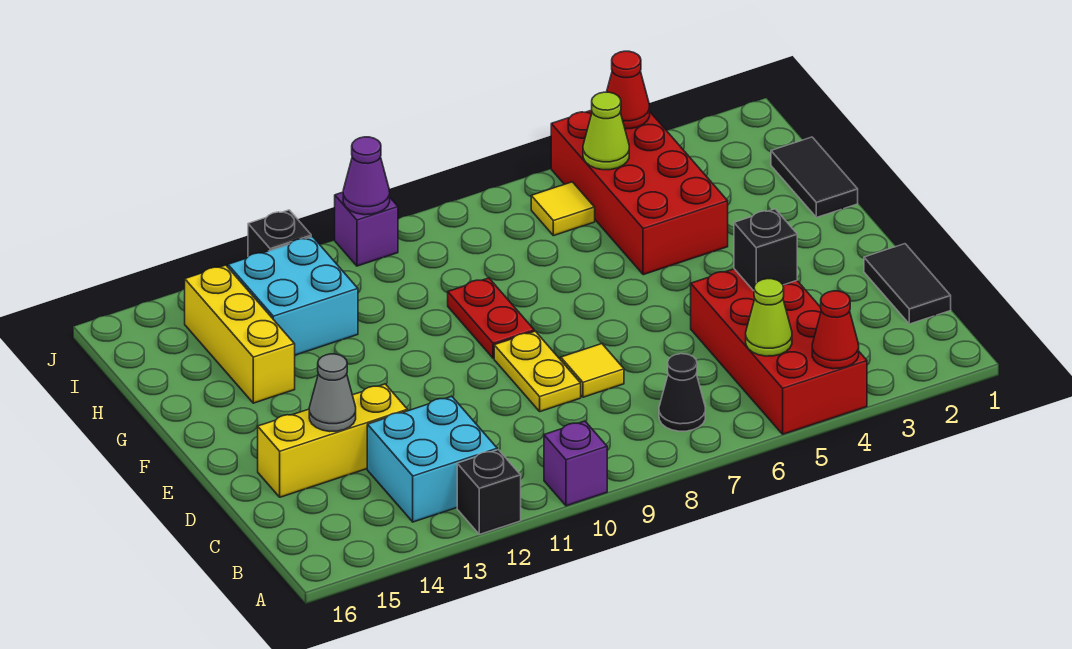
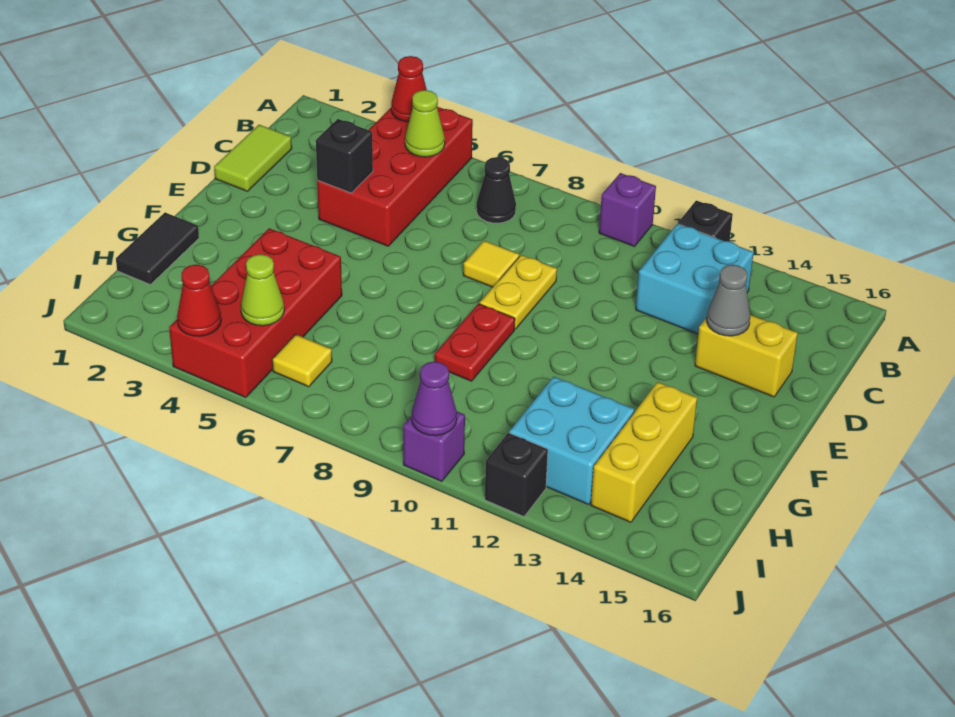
black tile C1:D1 level 1 -> lime tile C1:D1 level 1
yellow brick D13:D15 level 1 -> yellow brick D14:D15 level 1

